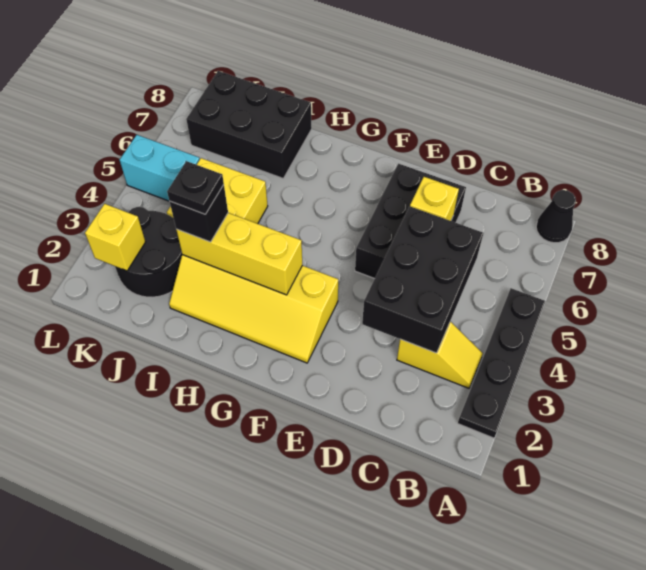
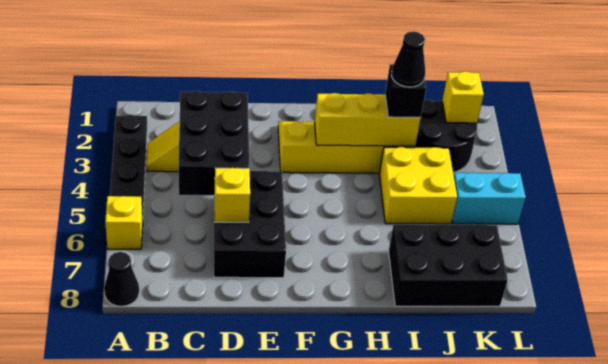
none -> yellow brick A6 level 1
black plate I3 level 4 -> black cone I3 level 4

